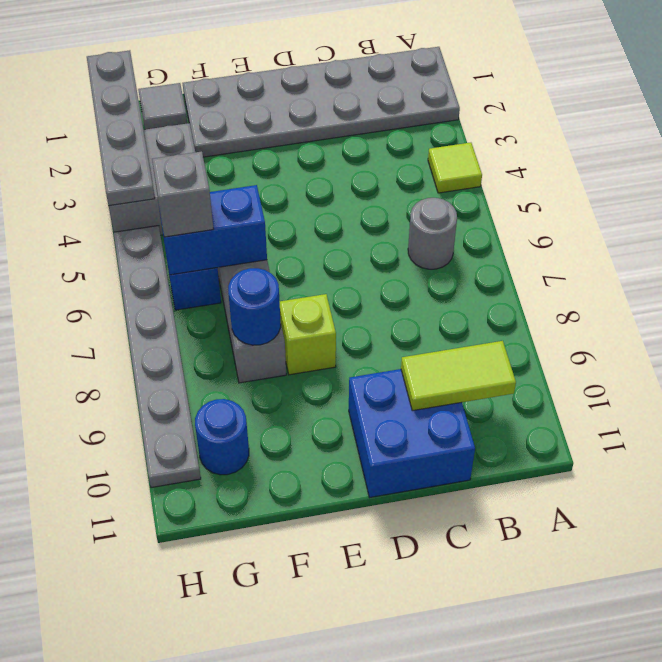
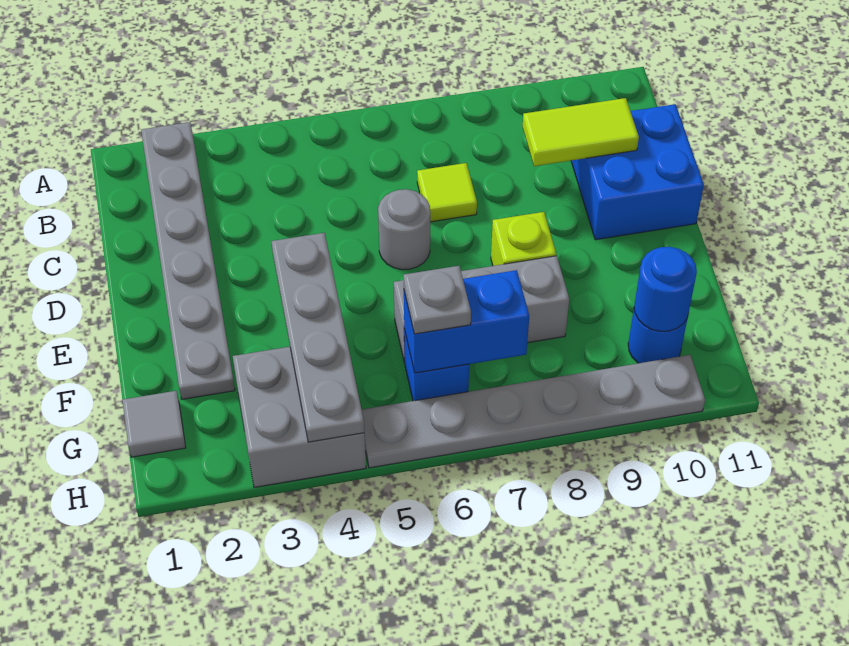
grey plate A1:F2 level 1 -> grey plate A2:F2 level 1
lime tile A4 level 1 -> lime tile C7 level 1
grey round brick B6 level 1 -> grey round brick D6 level 1
lime tile B10:C10 level 2 -> lime tile C9:C10 level 2
blue brick F6:G6 level 2 -> blue brick G6:G7 level 2
blue round brick F8 level 2 -> blue round brick G10 level 2
grey brick G6 level 3 -> grey plate G6 level 3
grey plate H1:H4 level 2 -> grey plate E4:H4 level 2

